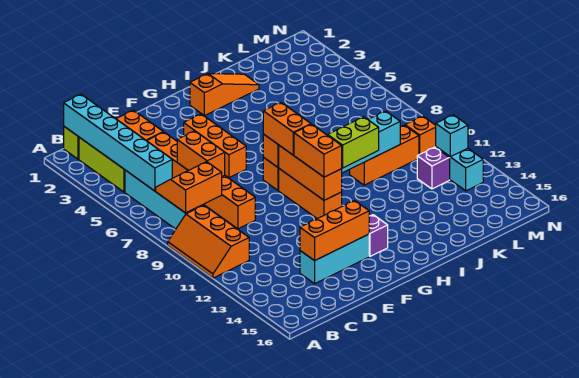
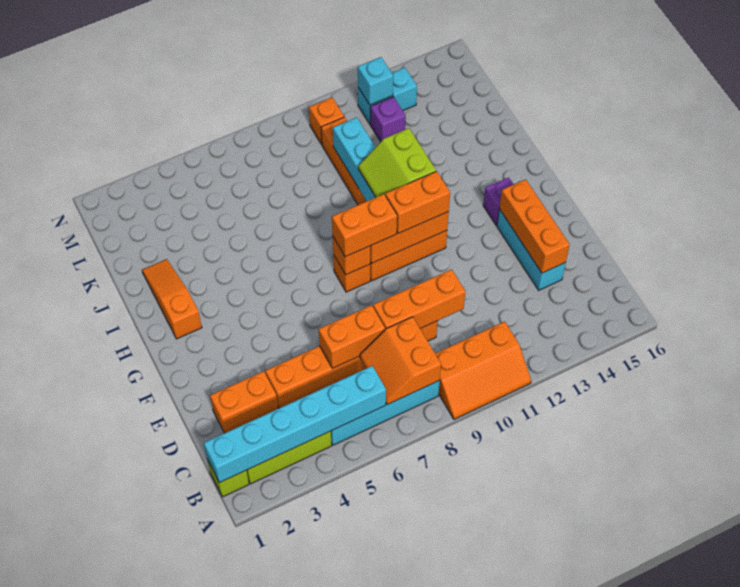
orange brick F4:F6 level 1 -> orange brick D8:D10 level 2

